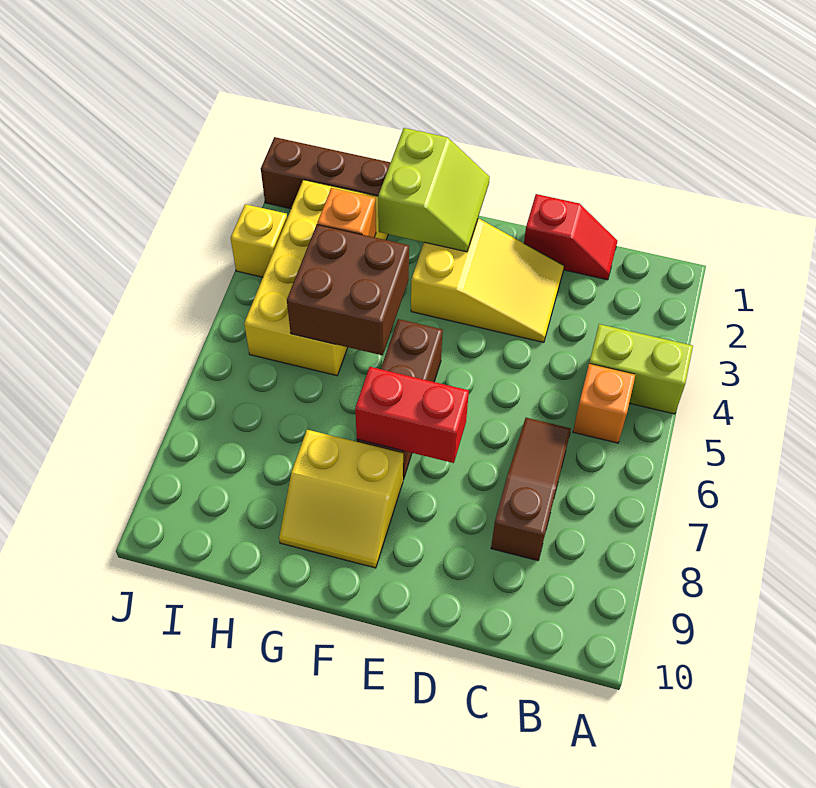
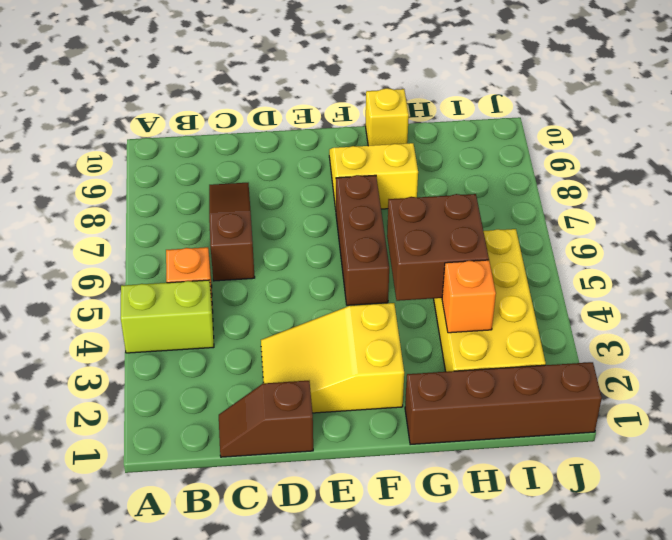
red slope C1:D1 level 1 top D -> brown slope C1:D1 level 1 top D
brown slope C6:C8 level 1 top 8 -> brown slope C6:C8 level 1 top 6
red brick E7:F7 level 2 -> none
lime slope F1:G2 level 2 top G -> none
yellow brick J3 level 1 -> yellow brick G10 level 1

